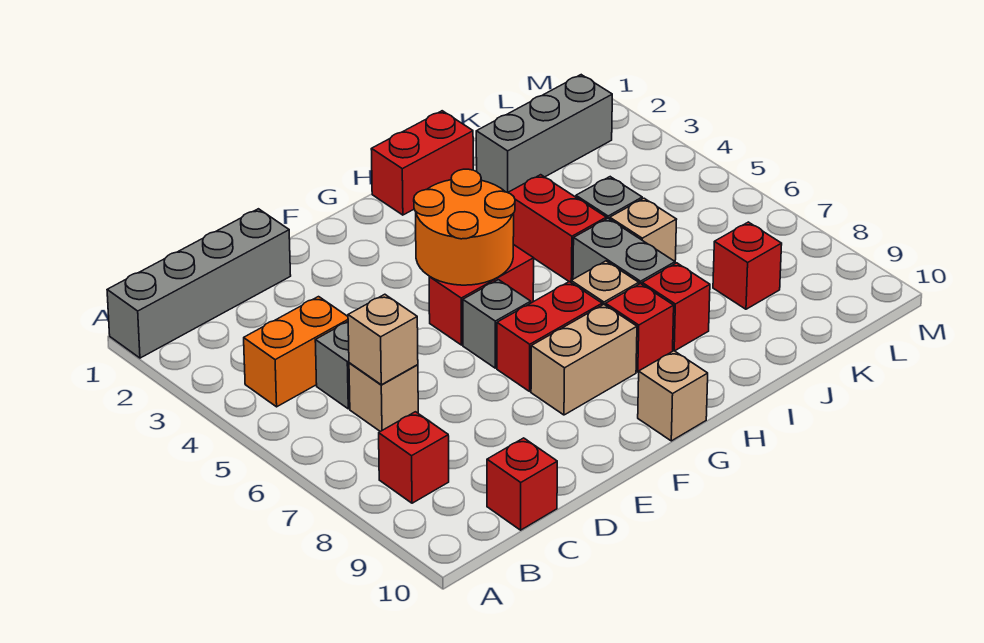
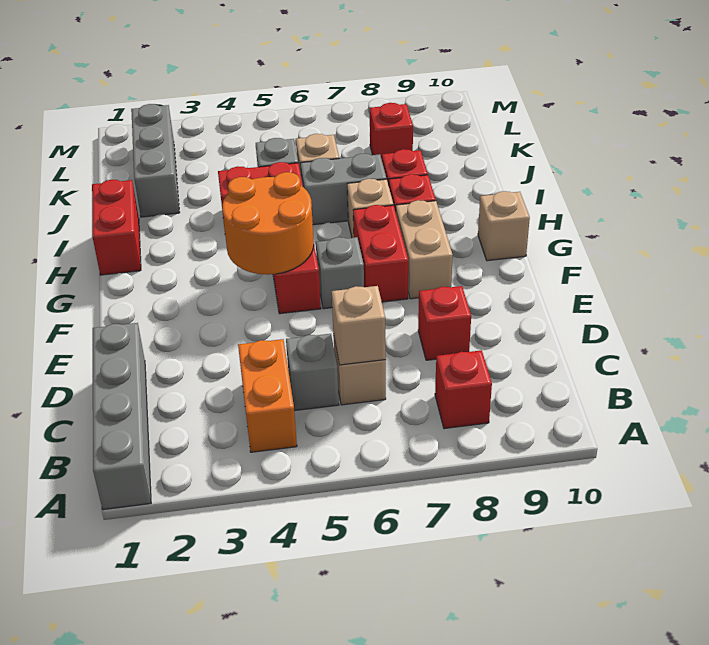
red brick C10 level 1 -> red brick D8 level 1

